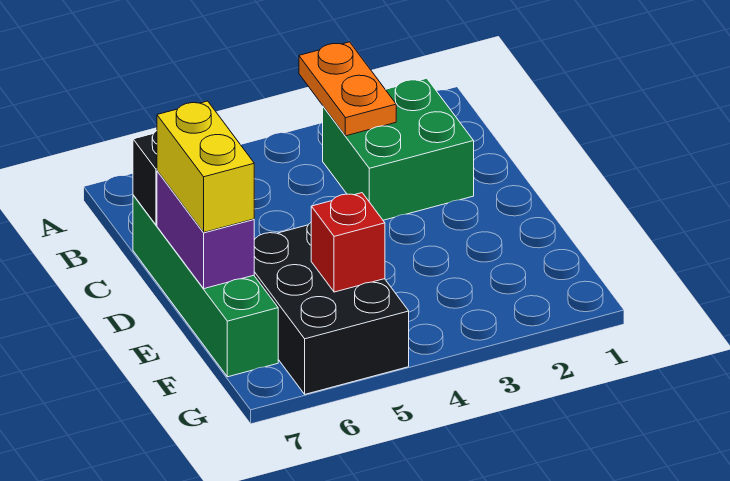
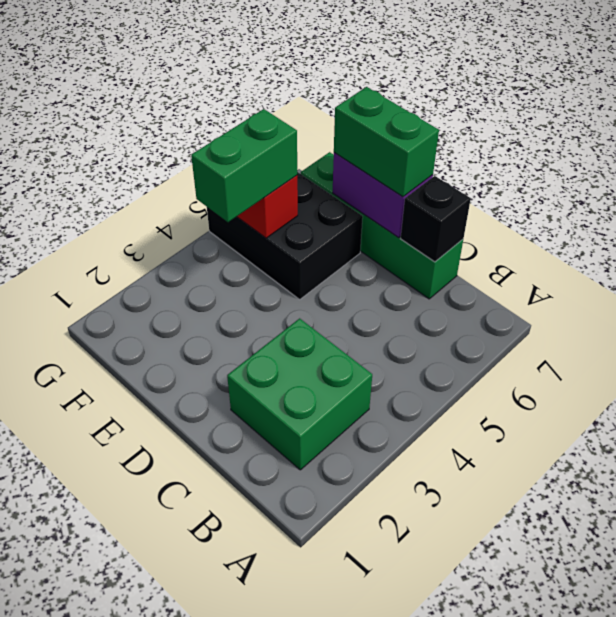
orange plate A3:B3 level 2 -> none
yellow brick D7:E7 level 3 -> green brick D7:E7 level 3
none -> green brick F4:F5 level 3

